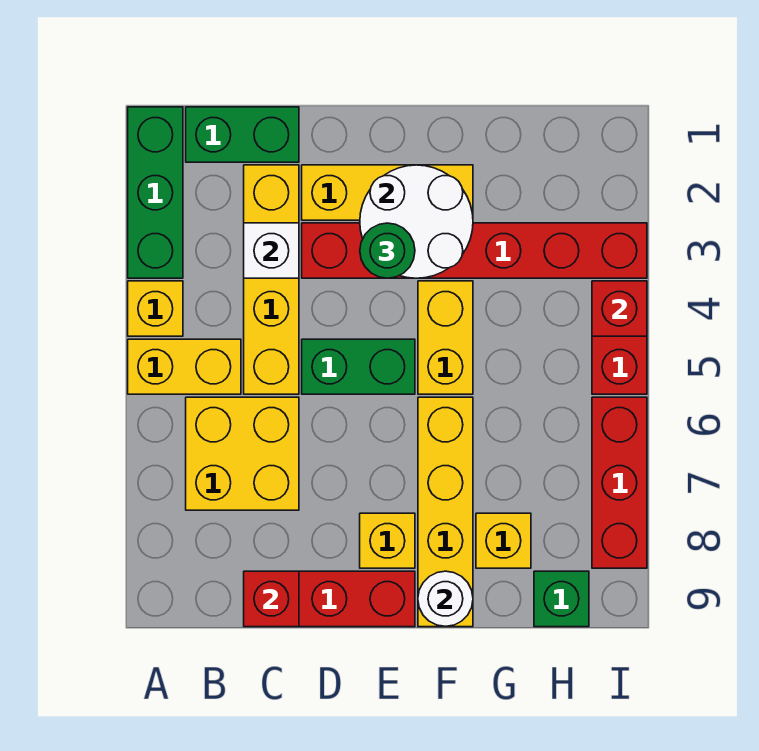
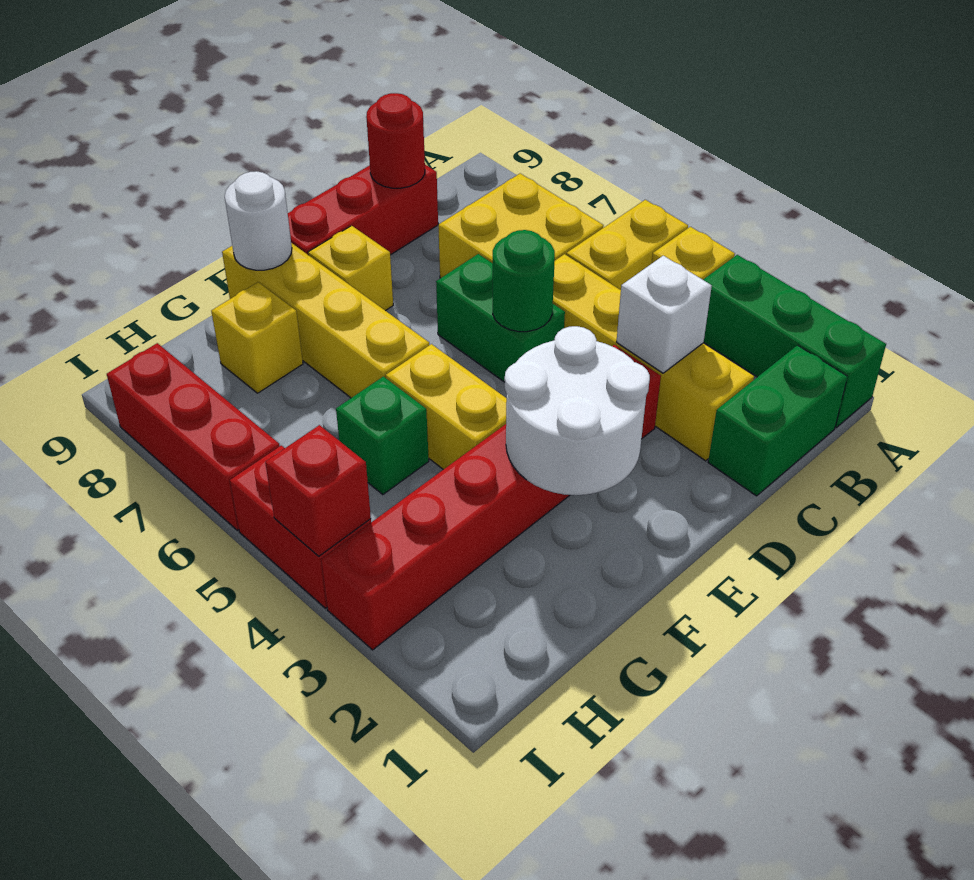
red brick C9 level 2 -> red round brick C9 level 2
yellow brick D2:F2 level 1 -> none
green brick D5:E5 level 1 -> green brick D5:D6 level 1
green round brick E3 level 3 -> green round brick D5 level 2
green brick H9 level 1 -> green brick G5 level 1

